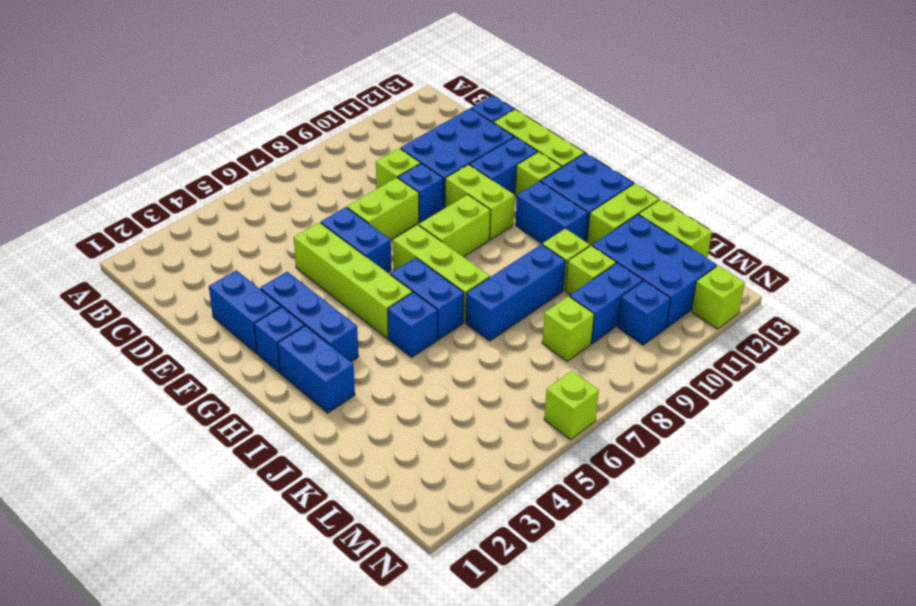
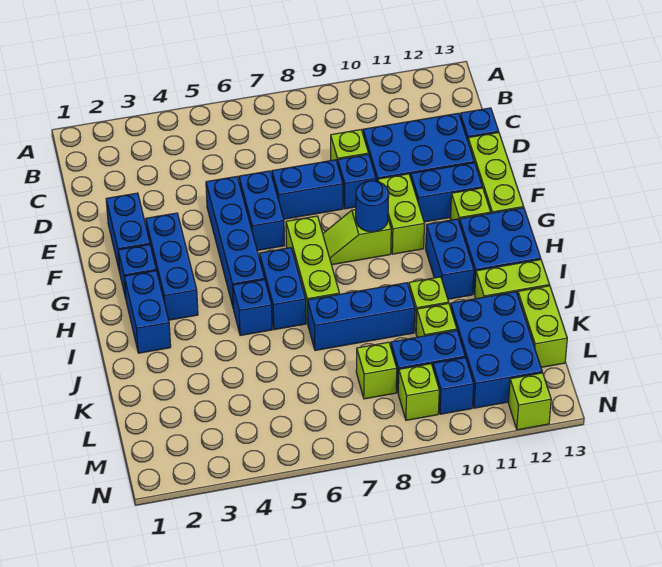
lime brick E5:H5 level 1 -> blue brick E5:H5 level 1
lime brick E7:E8 level 1 -> blue brick E7:E8 level 1
lime brick G8:G9 level 1 -> lime slope G8:G9 level 1 top 9
none -> blue round brick G9 level 2
lime brick N6 level 1 -> lime brick M9 level 1

